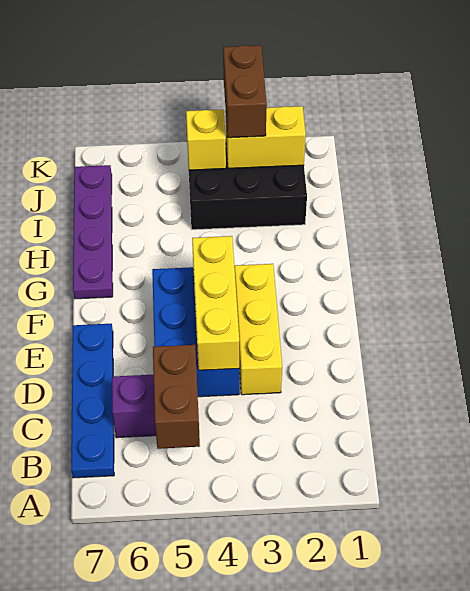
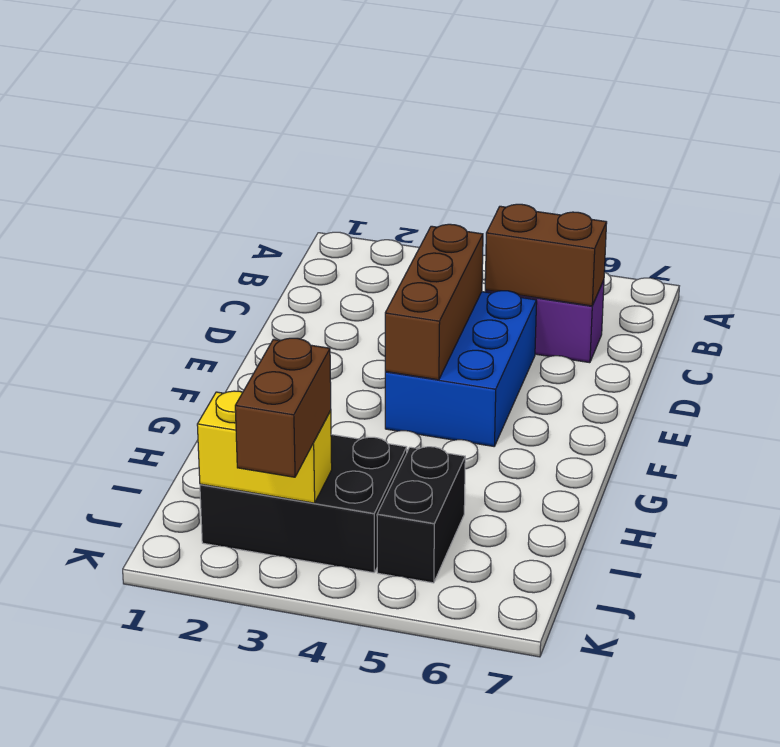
brown brick B5:C5 level 2 -> brown brick C5:C6 level 2
blue plate B7:E7 level 1 -> none
yellow brick D3:F3 level 1 -> none
yellow brick D4:F4 level 2 -> brown brick D4:F4 level 2
purple plate G7:J7 level 1 -> none
none -> black brick I5:J5 level 1
yellow brick J4 level 2 -> none

